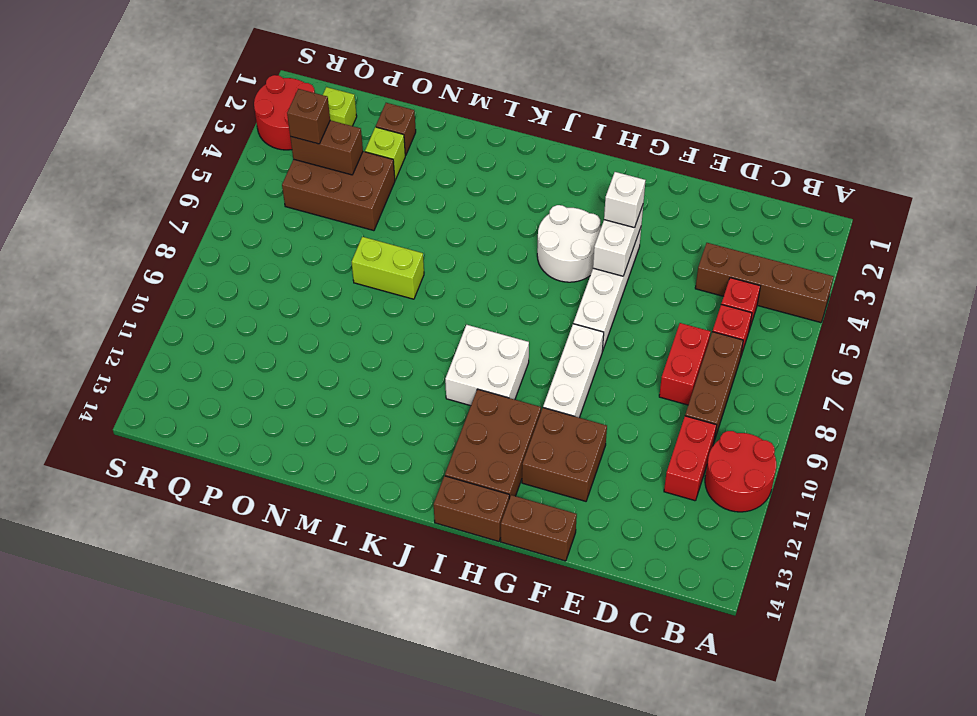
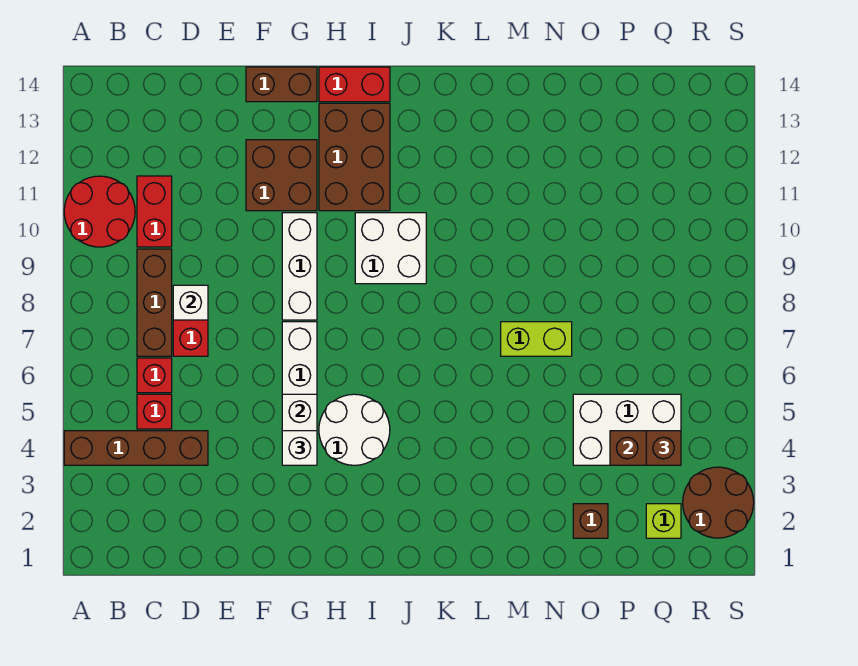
none -> white brick D8 level 2
brown brick H14:I14 level 1 -> red brick H14:I14 level 1
lime brick O3 level 1 -> none
brown brick O4:Q5 level 1 -> white brick O4:Q5 level 1
red round brick R2:S3 level 1 -> brown round brick R2:S3 level 1

